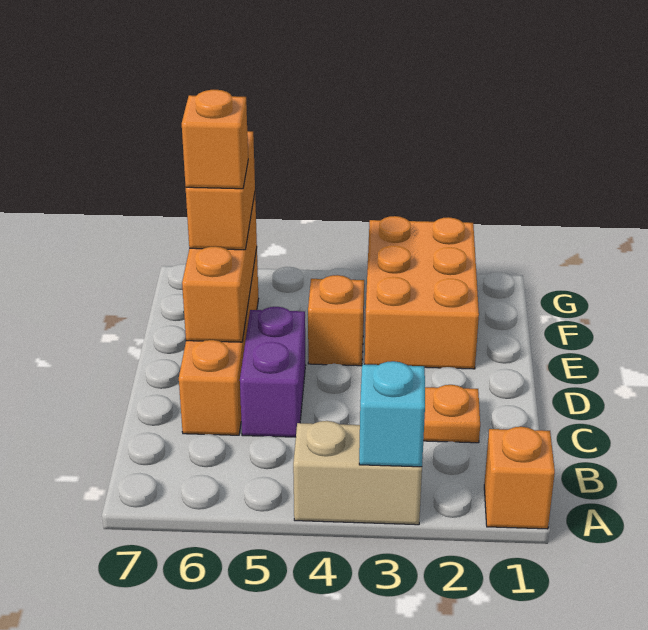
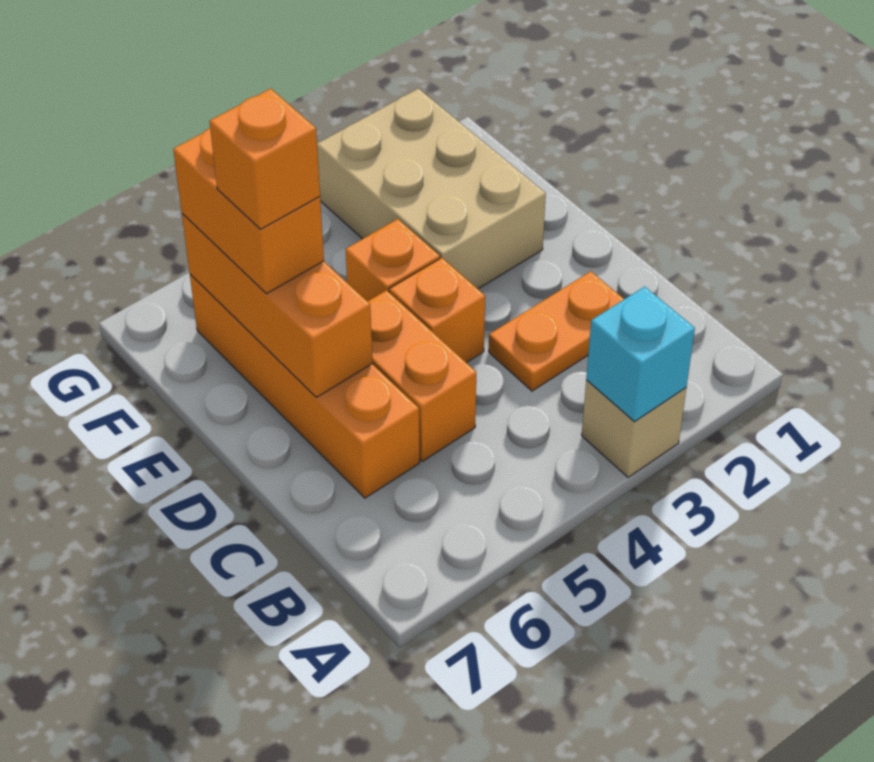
orange brick A1 level 1 -> orange brick D4 level 1
tan brick A3:A4 level 1 -> tan brick A3 level 1
purple brick C5:D5 level 1 -> orange brick C5:D5 level 1
orange brick E2:G3 level 1 -> tan brick E2:G3 level 1

